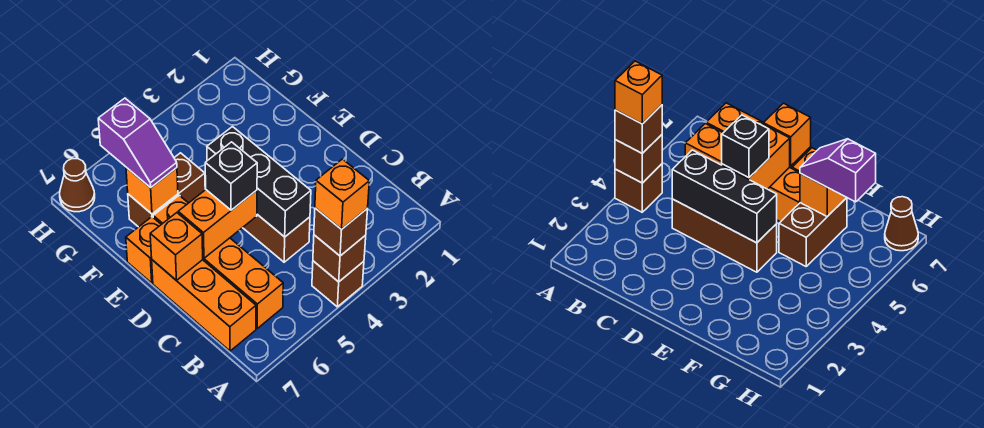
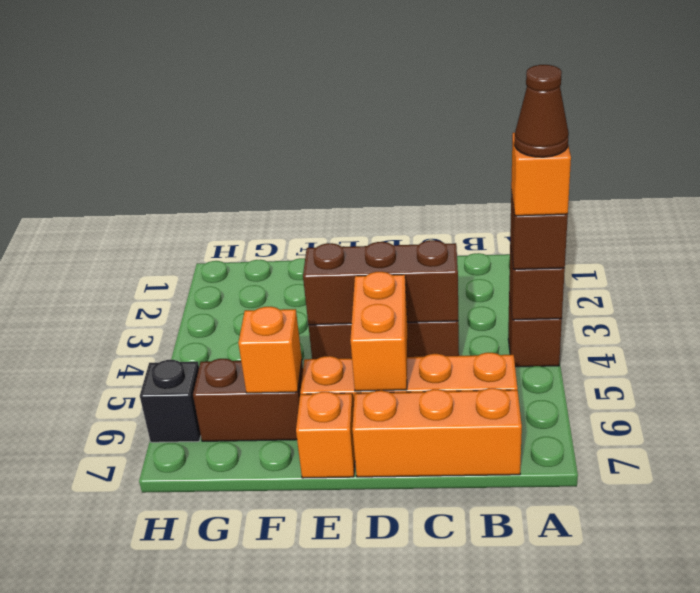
black brick C4:E4 level 2 -> brown brick C4:E4 level 2
black brick D5 level 3 -> black brick H6 level 1
orange brick D7 level 2 -> none
brown brick F5:F6 level 1 -> brown brick F6:G6 level 1
purple slope F6:G6 level 3 top G -> none
brown cone H7 level 1 -> brown cone A4 level 5

